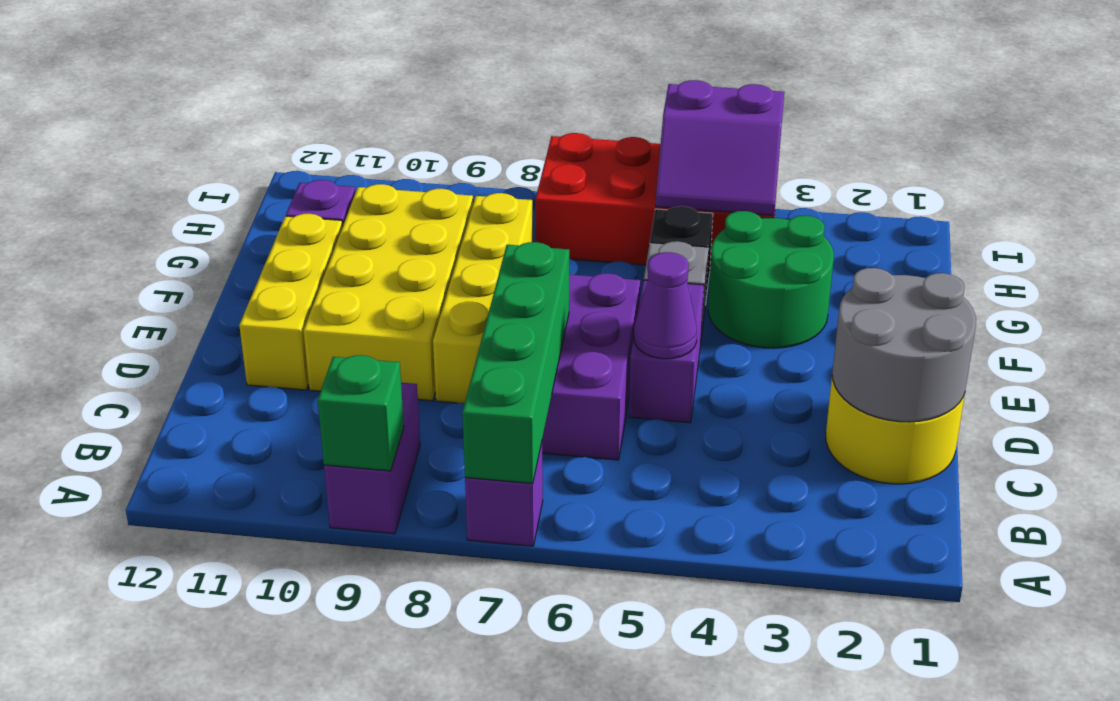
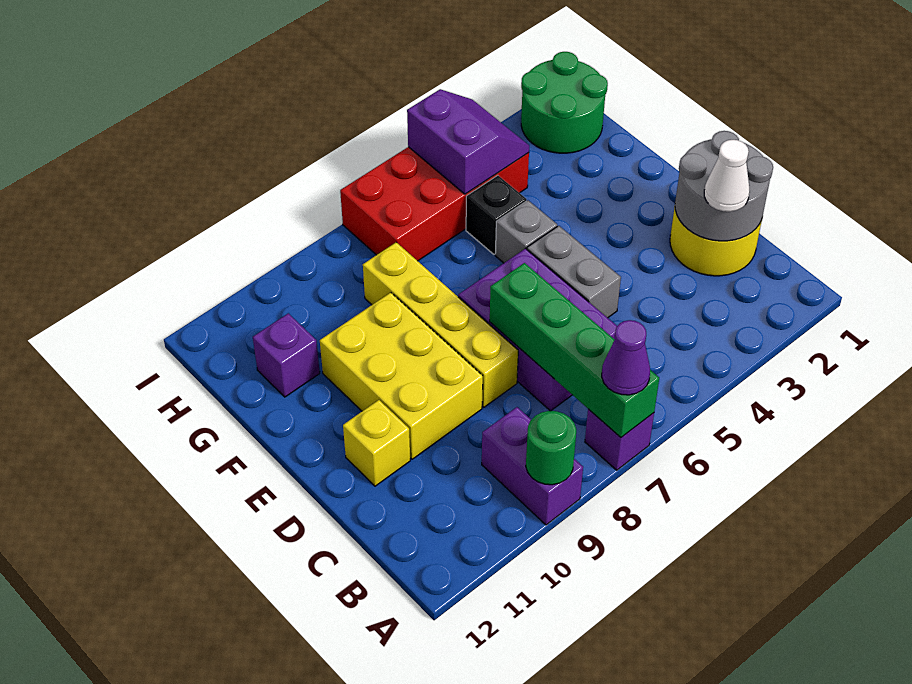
green brick A9 level 2 -> green round brick A9 level 2
none -> white cone C2 level 3
purple brick D5:E5 level 1 -> grey brick D5:E5 level 1
purple cone D5 level 2 -> purple cone A7 level 3
yellow brick D9:G10 level 1 -> yellow brick D9:F10 level 1
yellow brick D11:F11 level 1 -> yellow brick D11 level 1
green round brick F3:G4 level 1 -> green round brick H1:I2 level 1
purple slope H4:I5 level 2 top I -> purple slope H4:I5 level 2 top 5

